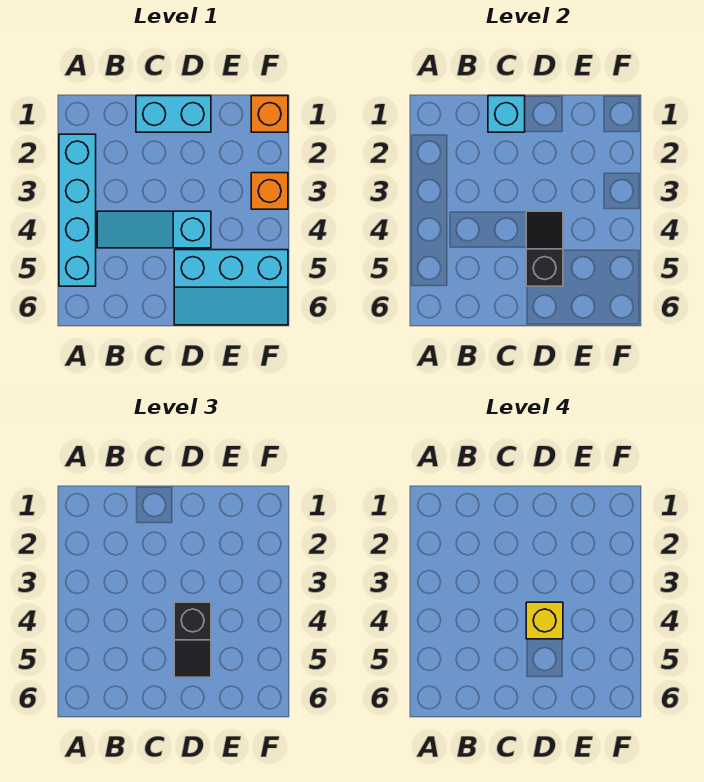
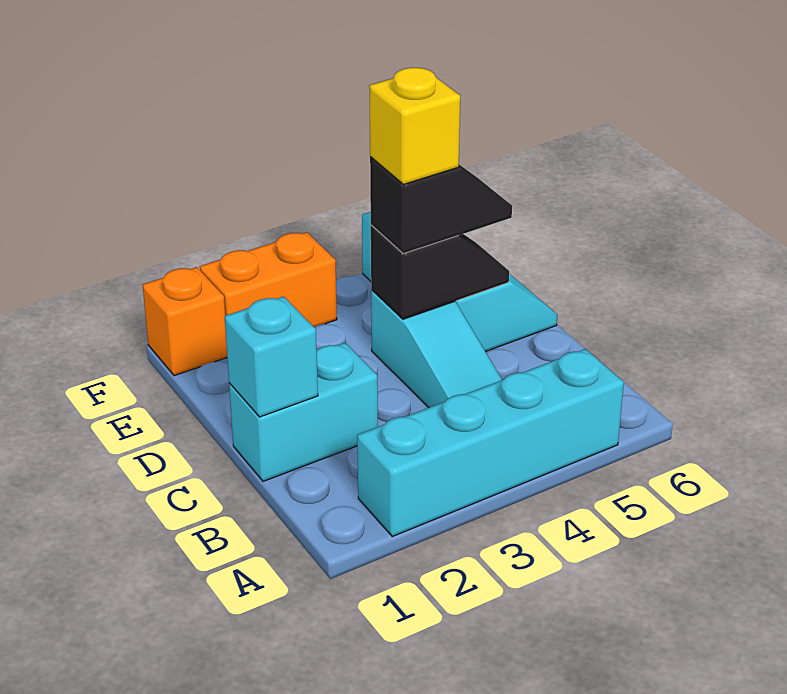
cyan brick C1:D1 level 1 -> cyan brick C1:C2 level 1
black slope D4:D5 level 2 top 5 -> black slope D4:D5 level 2 top 4
orange brick F3 level 1 -> orange brick F2:F3 level 1

